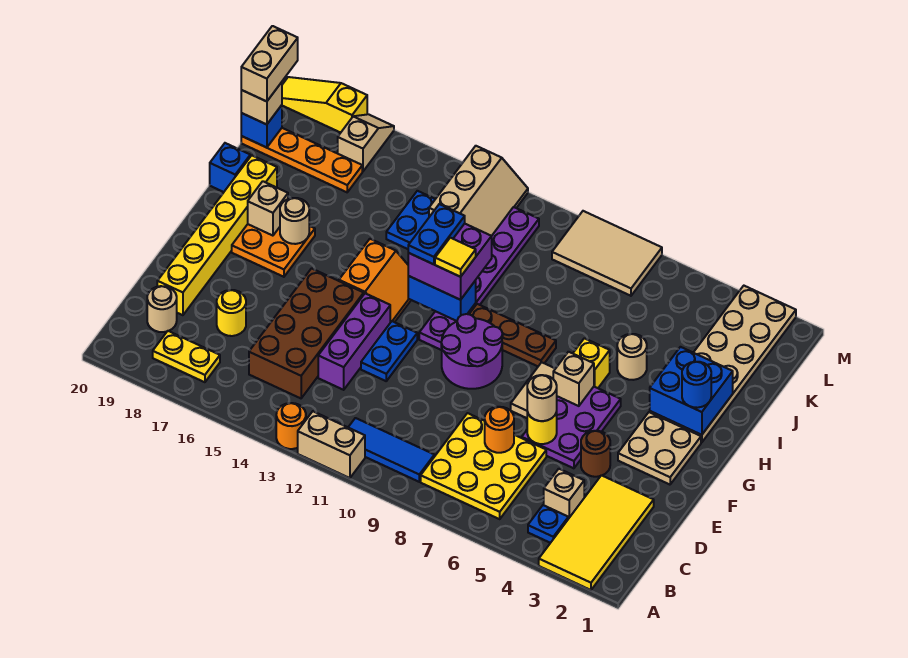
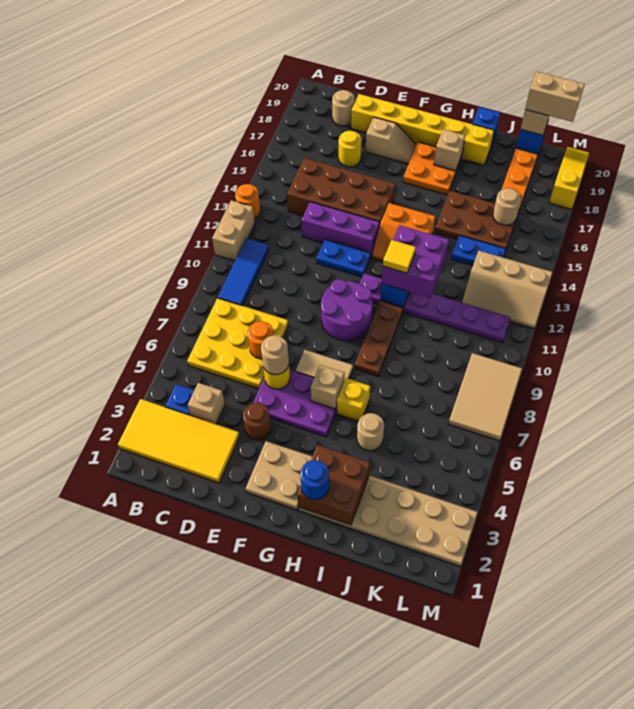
yellow plate B17:B18 level 1 -> none
blue brick H2:I3 level 2 -> brown brick H2:I3 level 2
blue plate H12:I12 level 4 -> none
tan round brick H17 level 2 -> tan round brick K16 level 2
none -> brown plate I15:K16 level 1
tan slope L17:M17 level 1 top L -> tan slope E18:F18 level 1 top E

